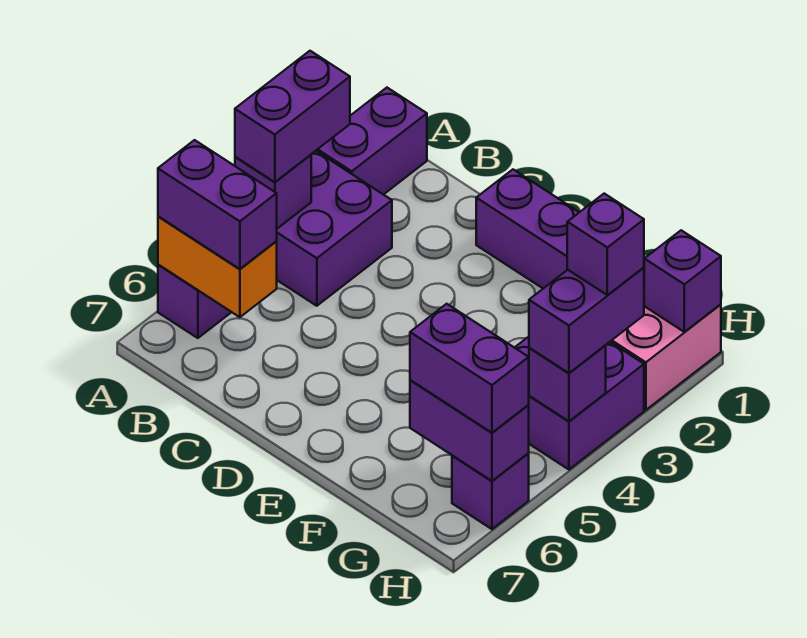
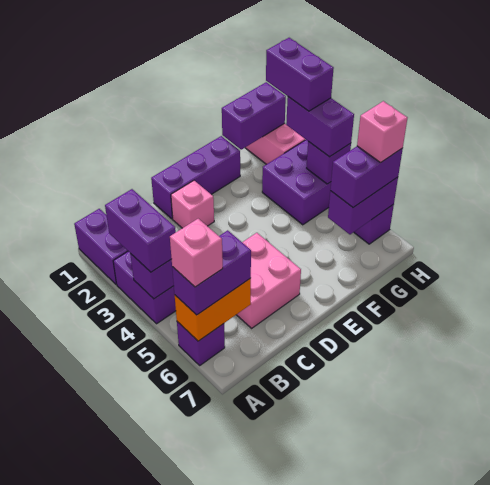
none -> pink brick A6 level 4
none -> pink brick C5:D6 level 1
none -> pink brick D2 level 1
purple brick H1 level 2 -> purple brick G1:H1 level 2
purple brick H3 level 4 -> purple brick H2:H3 level 4
none -> pink brick H6 level 4

